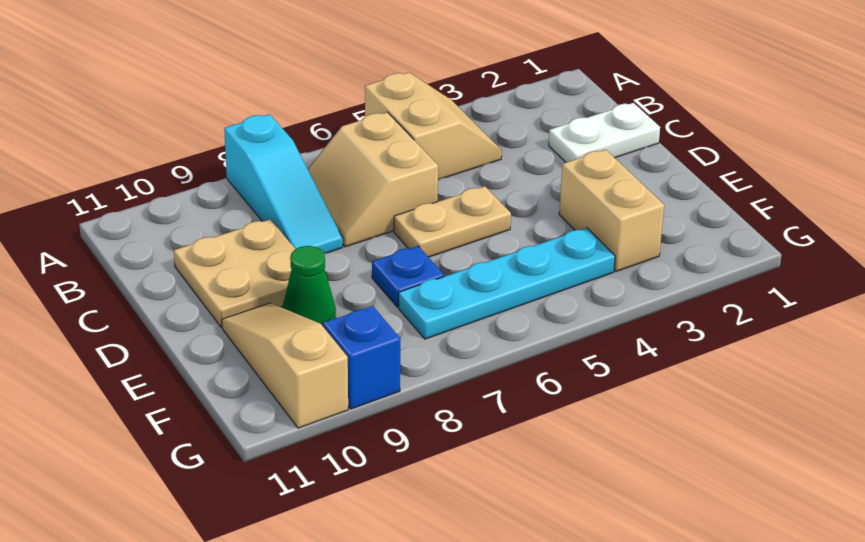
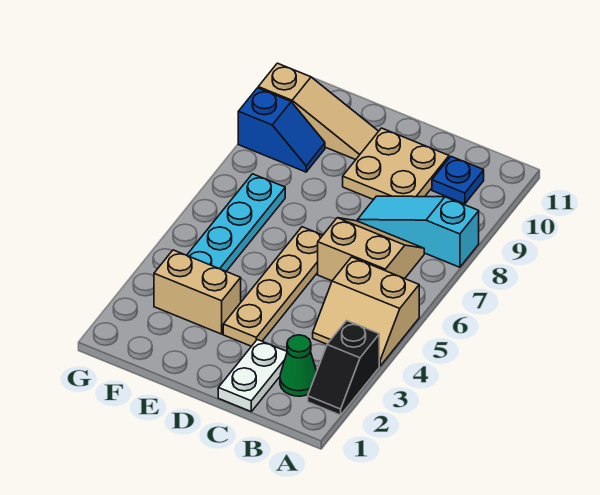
none -> black slope A2:A3 level 1 top 3
tan plate D5:D6 level 1 -> tan plate D3:D6 level 1
blue plate E7 level 1 -> blue plate B10 level 1
green cone E9 level 1 -> green cone B2 level 1

